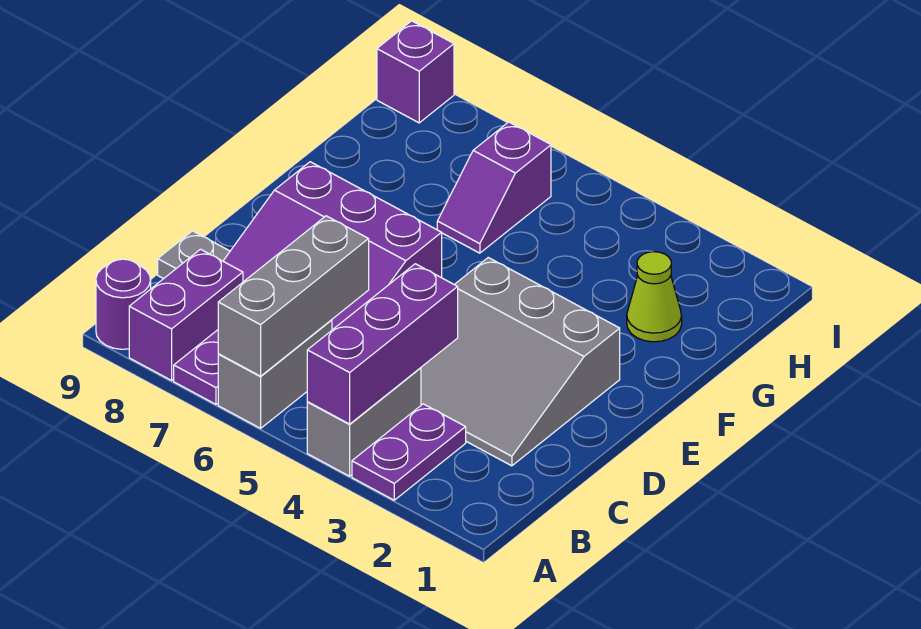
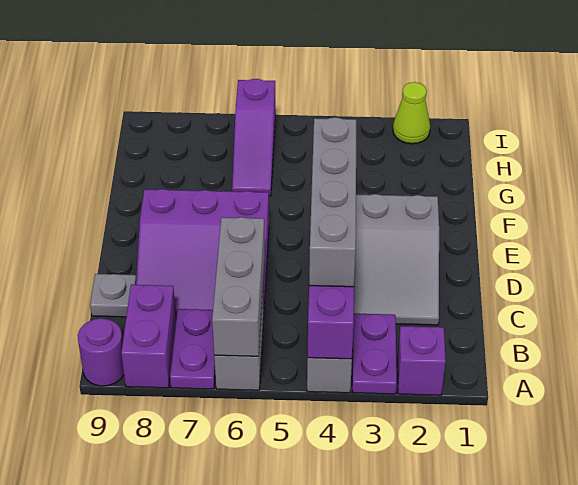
none -> grey brick B4:E4 level 3
lime cone G2 level 1 -> lime cone I2 level 1
purple slope G6:H6 level 1 top H -> purple slope G6:I6 level 1 top I
purple brick I9 level 1 -> purple brick A2 level 1

